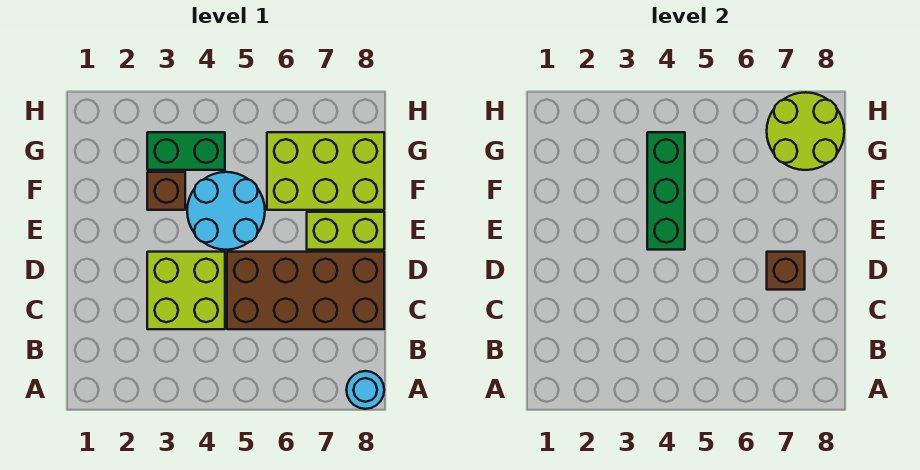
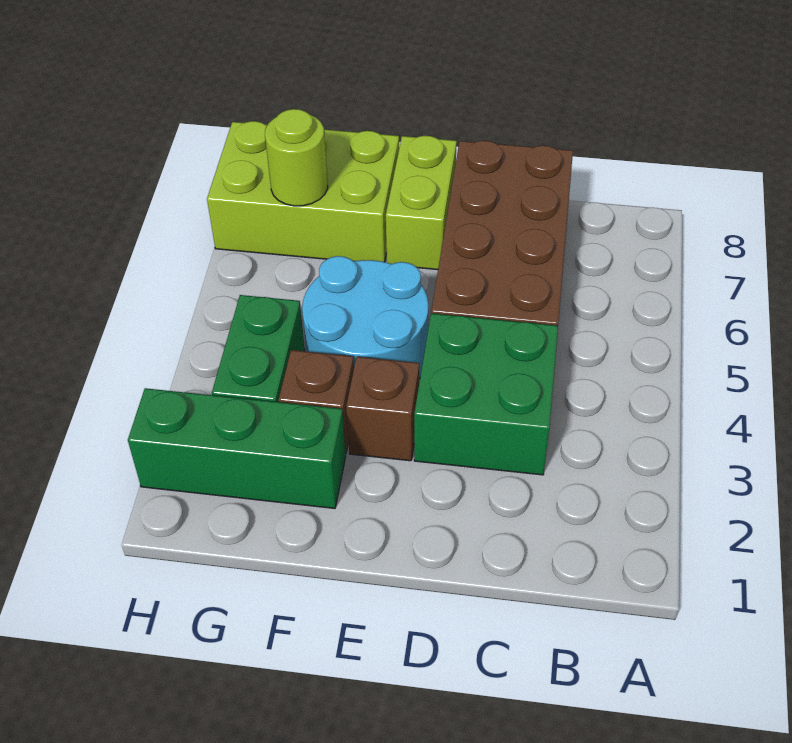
cyan round brick A8 level 1 -> none
lime brick C3:D4 level 1 -> green brick C3:D4 level 1
brown brick D7 level 2 -> brown brick E3 level 1
green brick E4:G4 level 2 -> green brick F2:H2 level 1
lime brick F6:G8 level 1 -> lime brick F7:H8 level 1
lime round brick G7:H8 level 2 -> lime round brick G7 level 2

